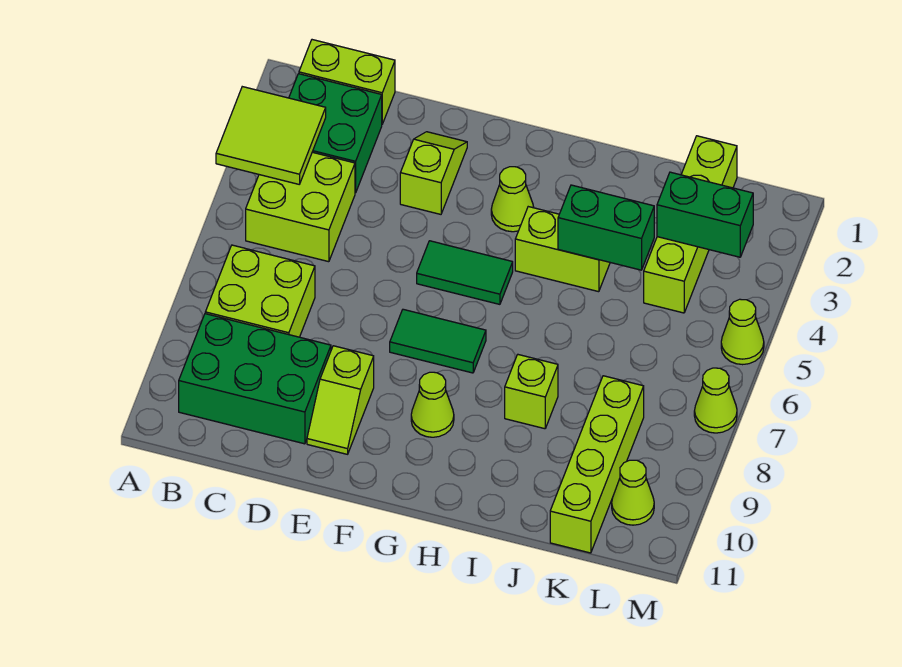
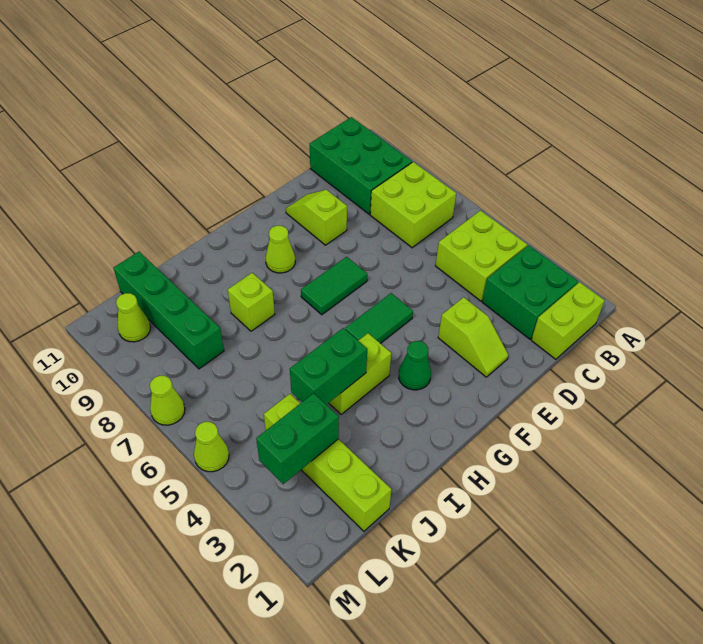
lime tile A3:B4 level 2 -> none
green brick B9:D10 level 1 -> green brick B9:C11 level 1
lime cone G3 level 1 -> green cone G3 level 1
lime brick K8:K11 level 1 -> green brick K8:K11 level 1

